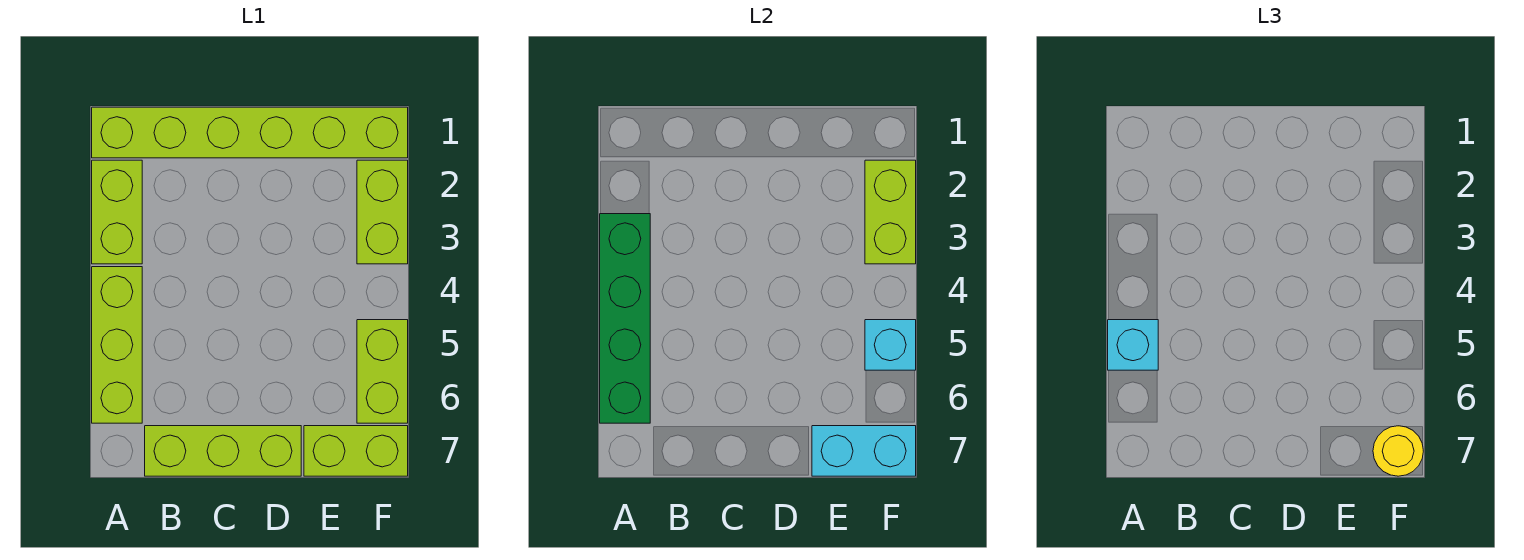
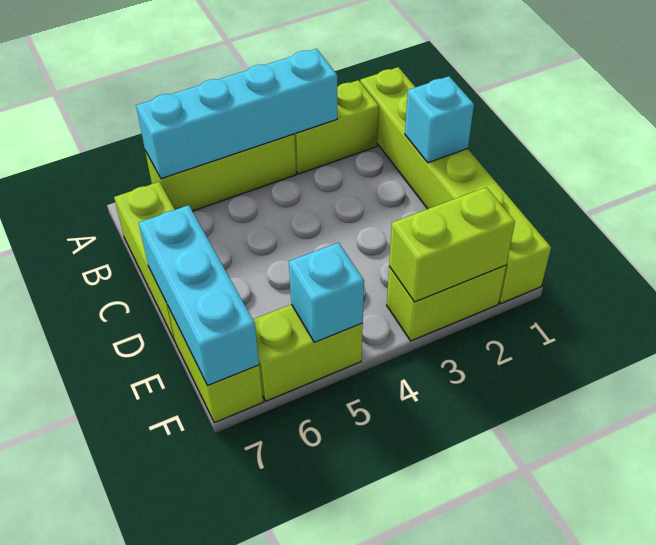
green brick A3:A6 level 2 -> cyan brick A3:A6 level 2
cyan brick A5 level 3 -> cyan brick C1 level 2
cyan brick E7:F7 level 2 -> cyan brick D7:F7 level 2
yellow round brick F7 level 3 -> none

